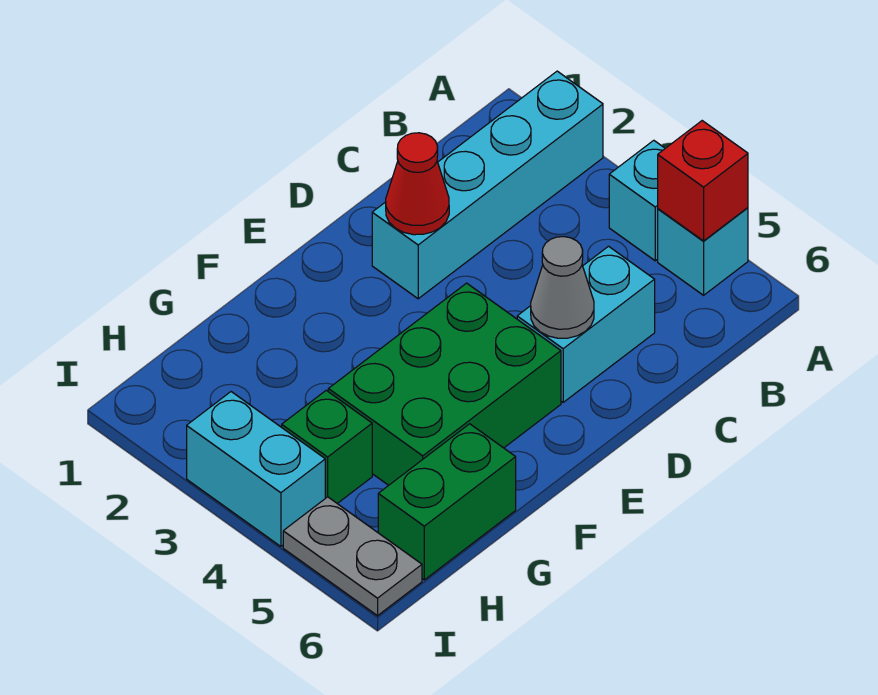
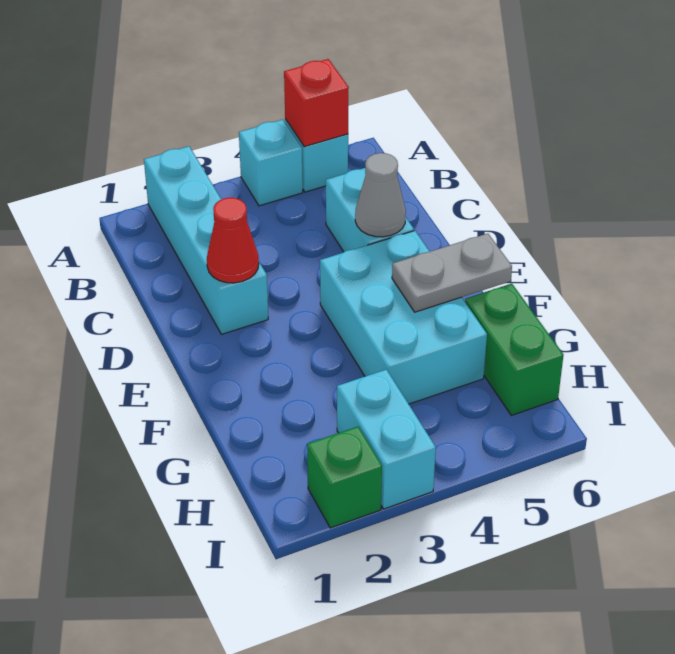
green brick E4:G5 level 1 -> cyan brick E4:G5 level 1
green brick H4 level 1 -> green brick I2 level 1
cyan brick I3:I4 level 1 -> cyan brick H3:I3 level 1
grey plate I5:I6 level 1 -> grey plate F5:F6 level 2

